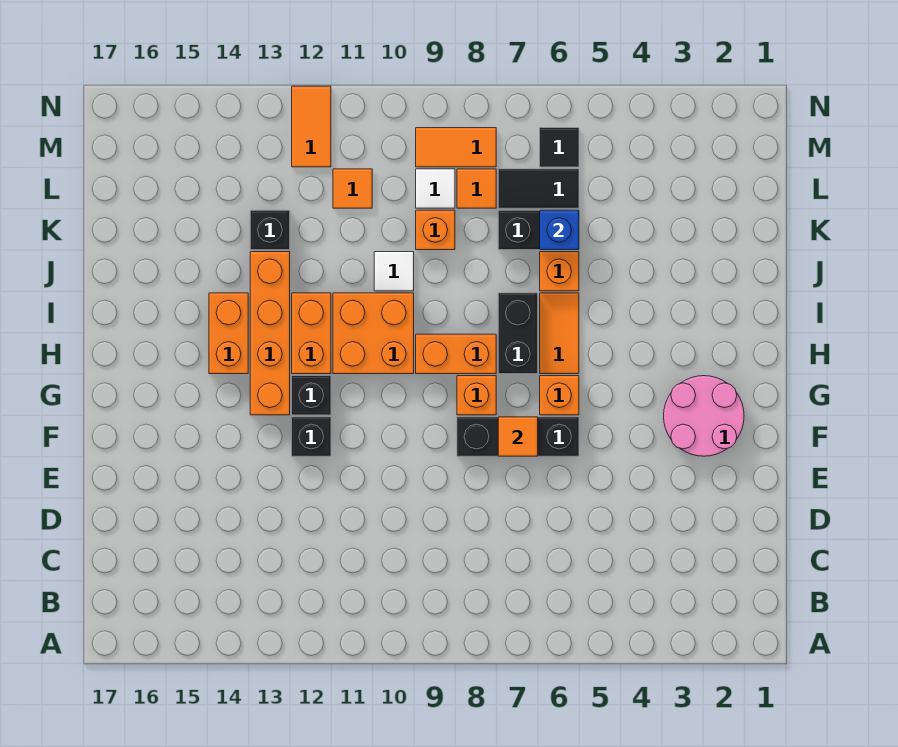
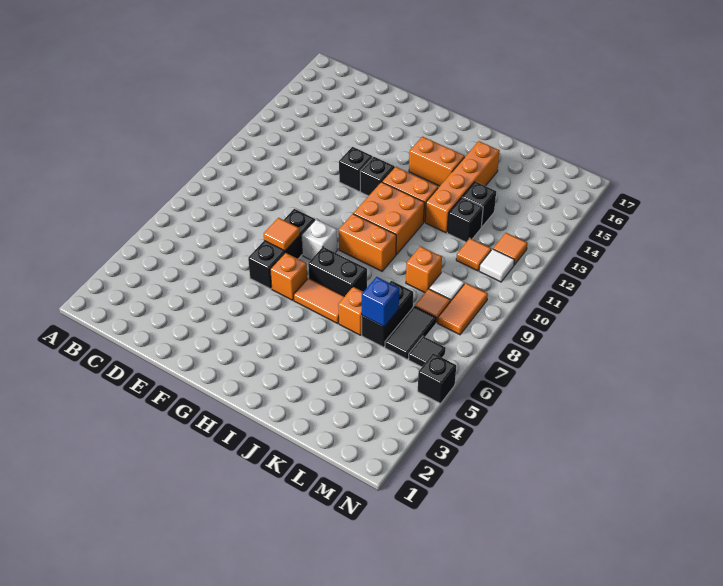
pink round brick F2:G3 level 1 -> none
orange brick G8 level 1 -> white brick G8 level 1
orange brick G13:J13 level 1 -> orange brick J12:J15 level 1
orange brick H8:H9 level 1 -> orange brick H9:I9 level 1
white tile J10 level 1 -> white tile M11 level 1
none -> black brick K12 level 1
orange tile M12:N12 level 1 -> orange tile M12 level 1
none -> black brick N5 level 1

